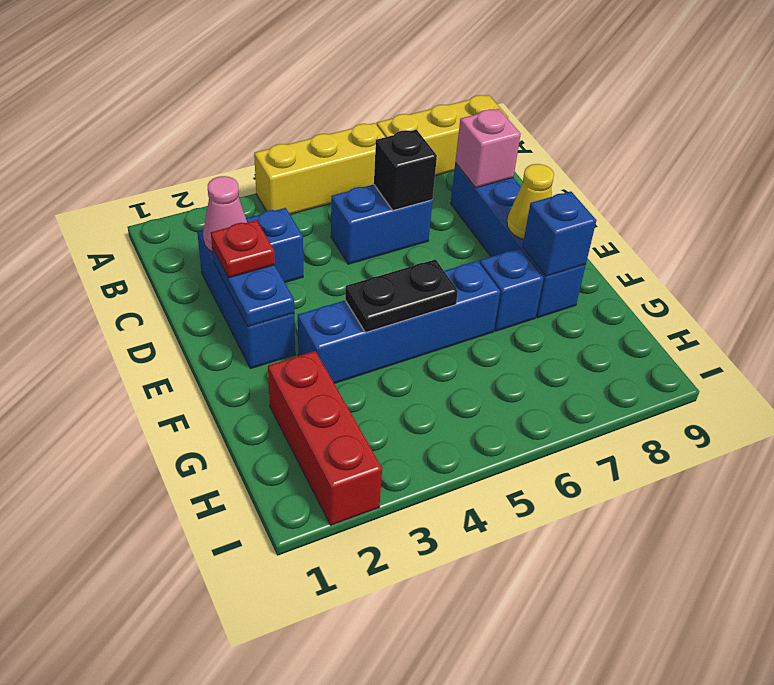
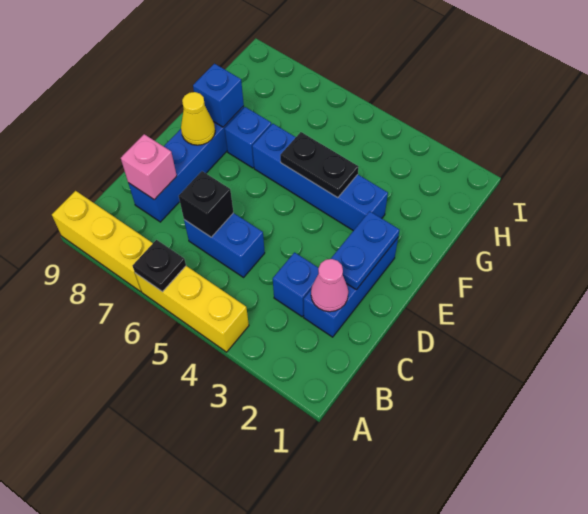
none -> black plate A6 level 2
red plate D2 level 3 -> none
red brick G2:I2 level 1 -> none

